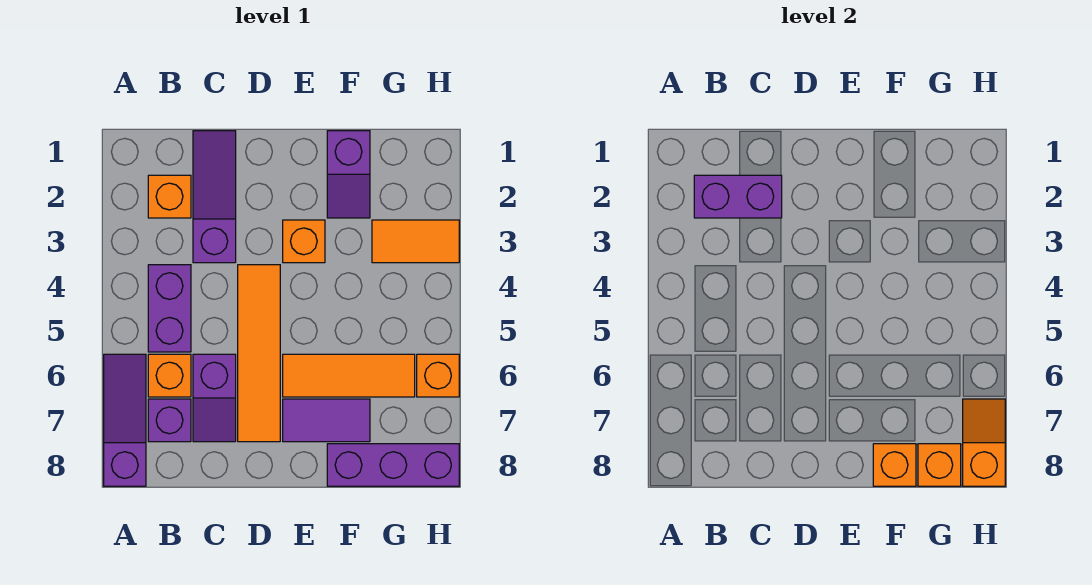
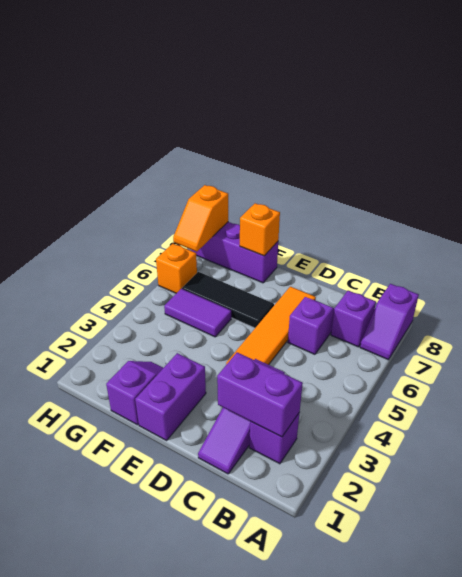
purple slope A6:A8 level 1 top 8 -> purple slope A7:A8 level 1 top 8
orange brick B2 level 1 -> purple brick B2 level 1
purple brick B4:B5 level 1 -> purple brick E1:E2 level 1
orange brick B6 level 1 -> none
orange brick E3 level 1 -> none
orange tile E6:G6 level 1 -> black tile E6:G6 level 1
purple tile E7:F7 level 1 -> purple tile F5:G5 level 1
orange tile G3:H3 level 1 -> none
orange brick G8 level 2 -> none

